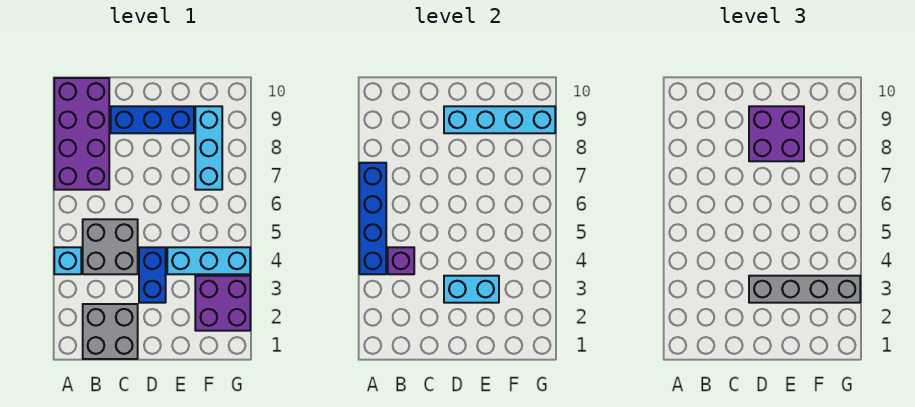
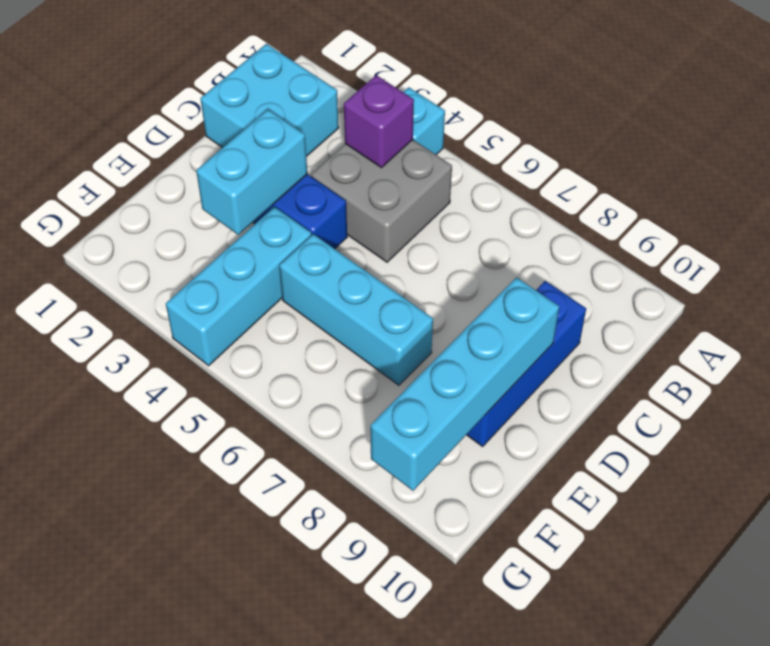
blue brick A4:A7 level 2 -> none
purple brick A7:B10 level 1 -> none
grey brick B1:C2 level 1 -> cyan brick B1:C2 level 1
grey brick D3:G3 level 3 -> none
purple brick D8:E9 level 3 -> none
purple brick F2:G3 level 1 -> none
cyan brick F7:F9 level 1 -> cyan brick E5:E7 level 1

